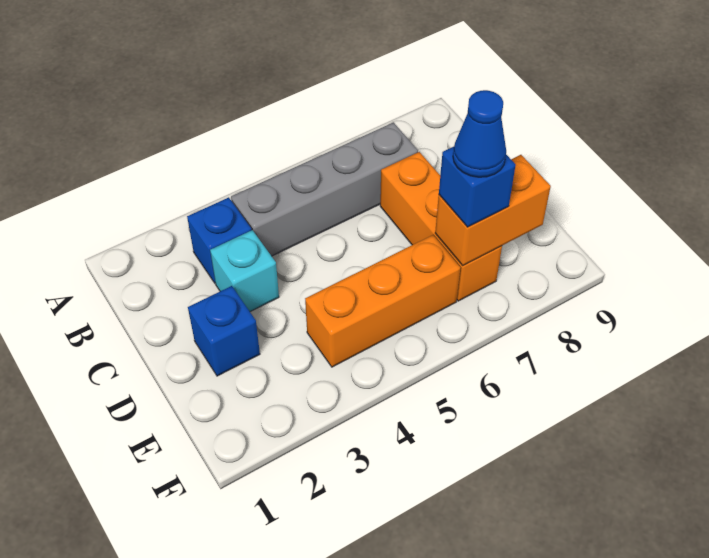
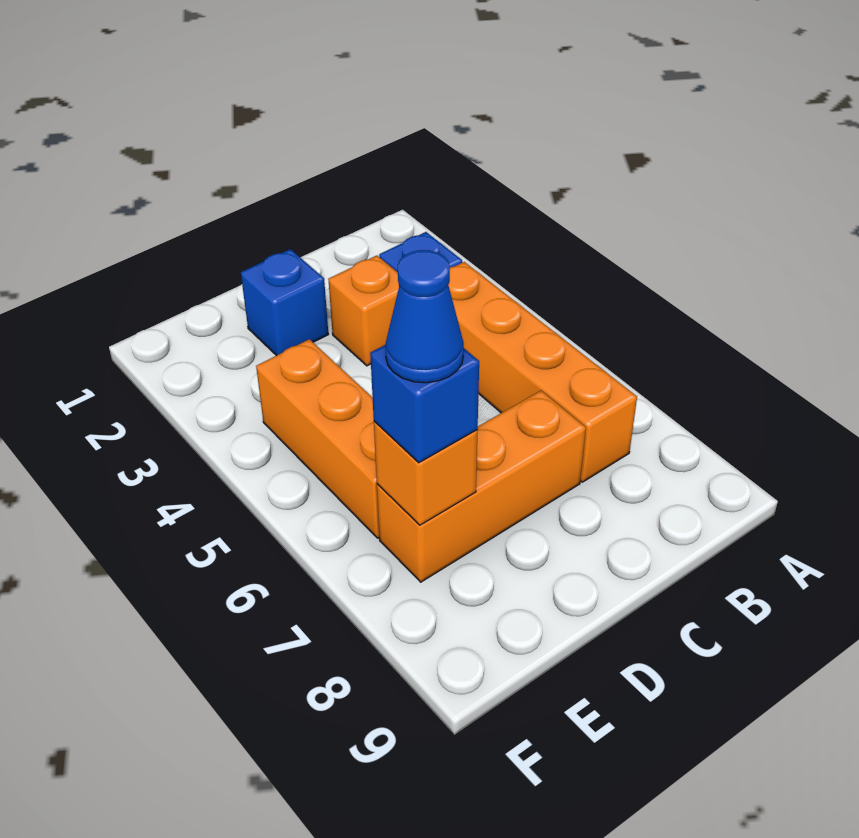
grey brick B4:B7 level 1 -> orange brick B4:B7 level 1
cyan brick C3 level 1 -> orange brick C3 level 1
orange brick E7:E8 level 2 -> orange brick E7 level 2

